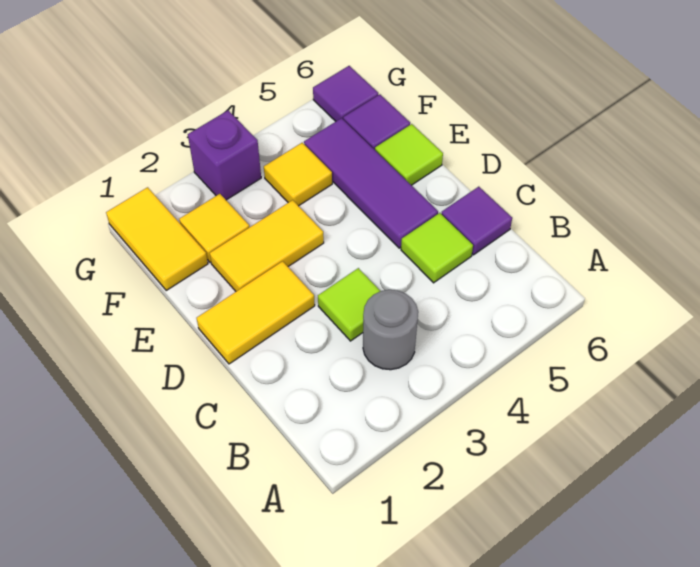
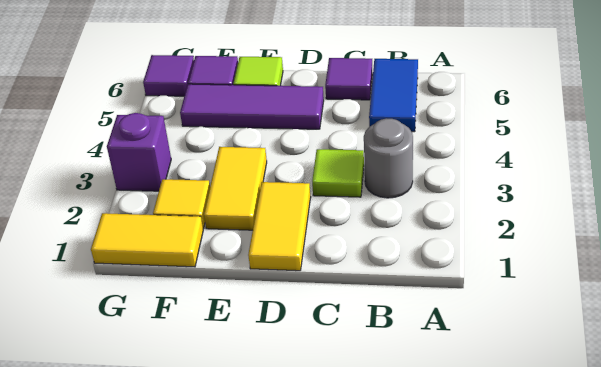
none -> blue tile B5:B6 level 1
lime tile C5 level 1 -> none
yellow tile F4 level 1 -> none

